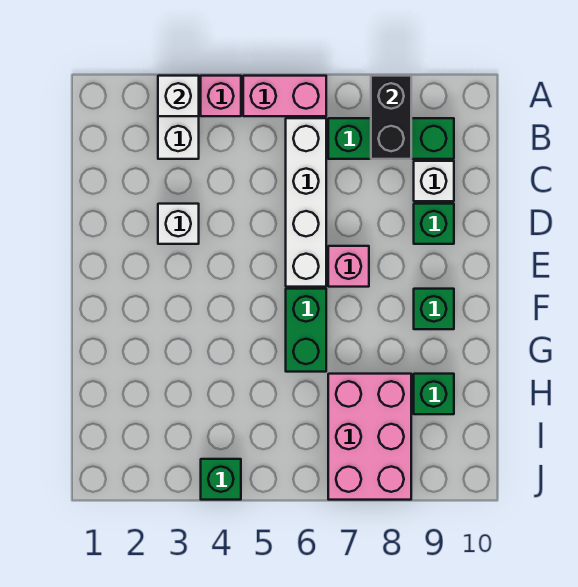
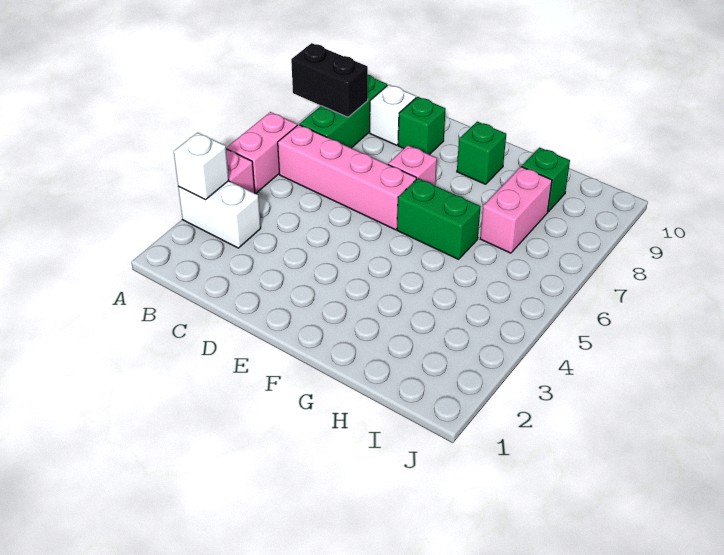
white brick B6:E6 level 1 -> pink brick B6:E6 level 1
white brick D3 level 1 -> none
pink brick H7:J8 level 1 -> pink brick H7:H8 level 1
green brick J4 level 1 -> none

